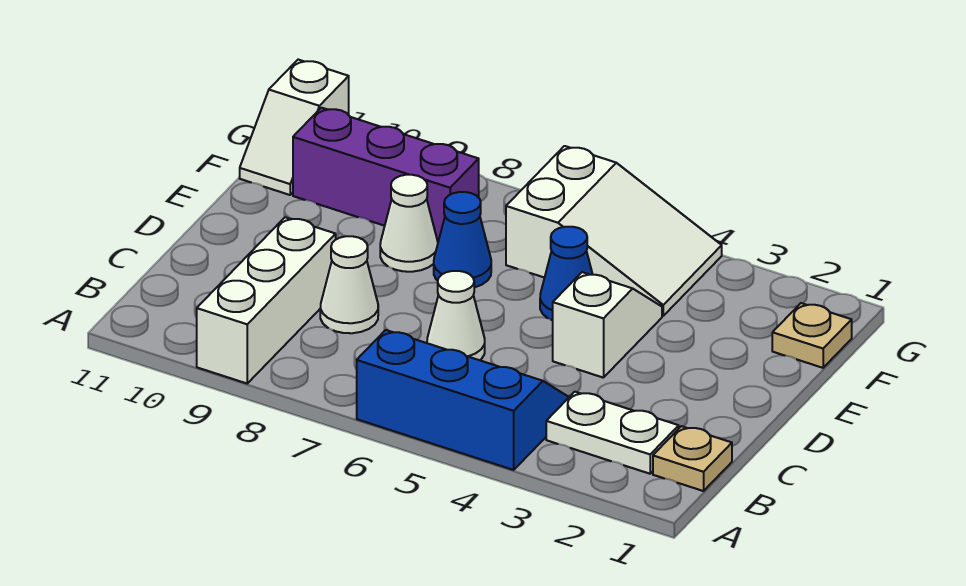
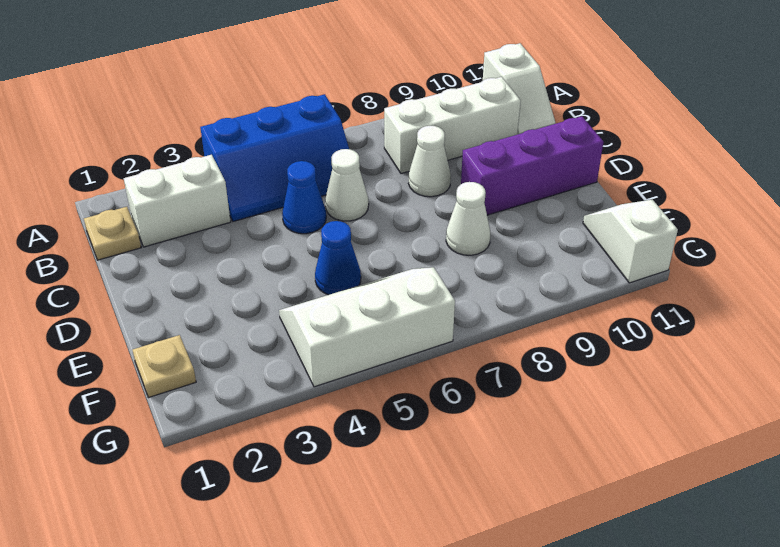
white brick A9:C9 level 1 -> white brick B8:B10 level 1
white plate B2:B3 level 1 -> white brick B2:B3 level 1
white slope D4:E4 level 1 top D -> white slope A11:B11 level 1 top A
blue cone E7 level 1 -> blue cone C5 level 1
white slope F4:G6 level 1 top 6 -> white slope F4:G6 level 1 top G
purple brick F8:F10 level 1 -> purple brick D9:D11 level 1

